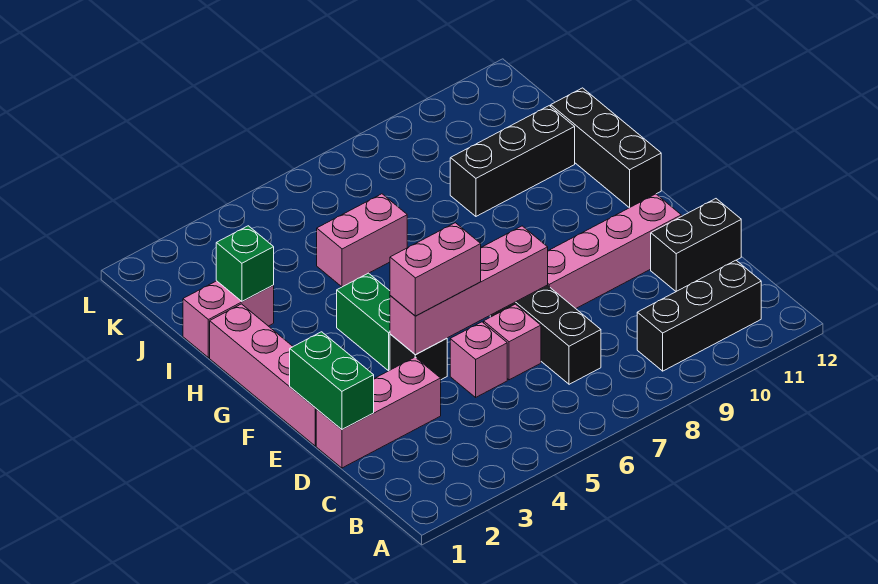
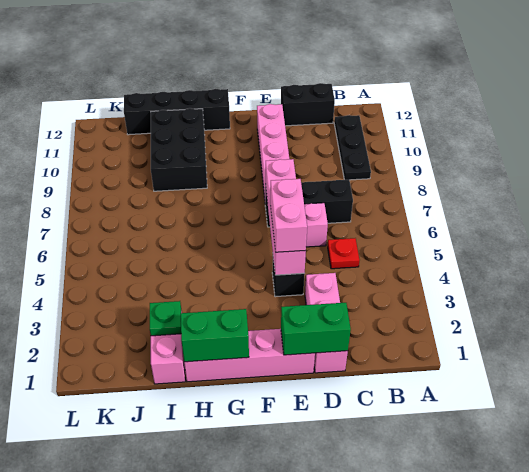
black brick B9:B11 level 1 -> black plate B9:B11 level 1
none -> red plate C5 level 1
pink brick D5 level 1 -> none
black brick D11:D12 level 1 -> black brick C12:D12 level 1
green brick F4:G4 level 1 -> green brick G1:H1 level 2
black brick G12:I12 level 1 -> black brick G12:J12 level 1
green brick I2 level 2 -> green plate I2 level 2
pink brick I5:I6 level 1 -> none
black brick I9:I11 level 1 -> black brick H9:I11 level 1

